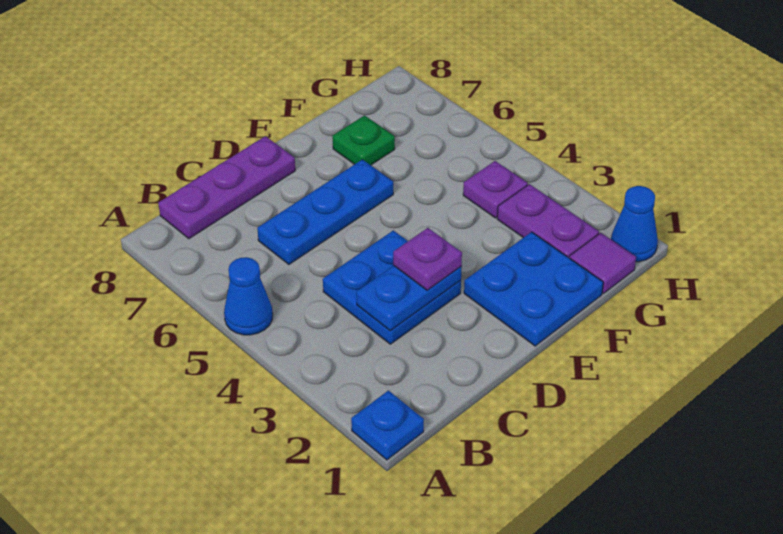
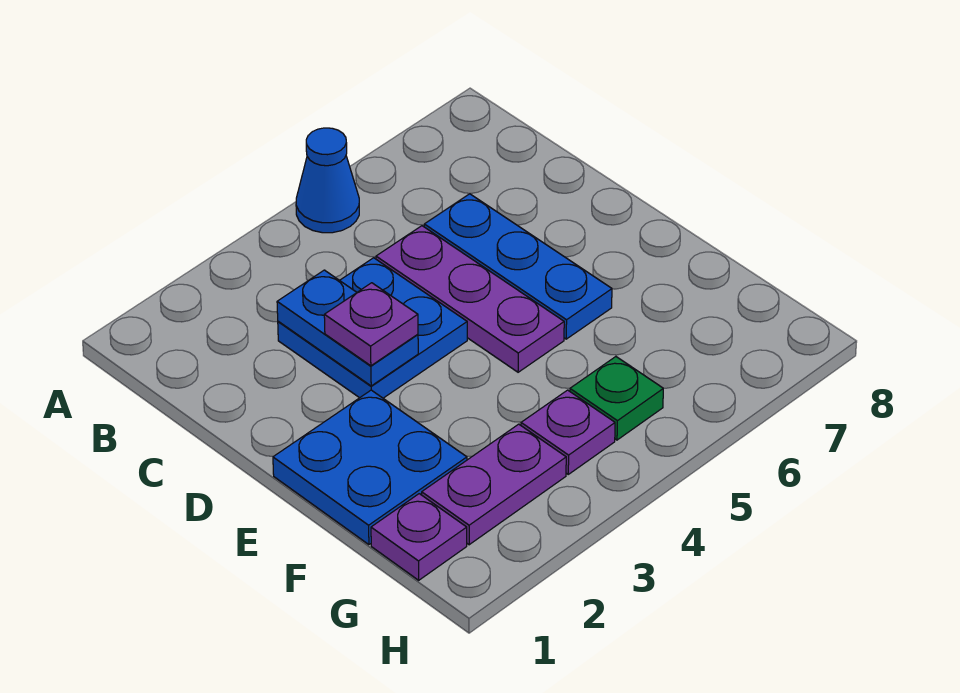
blue plate A1 level 1 -> none
purple plate B8:D8 level 1 -> purple plate C5:E5 level 1
green plate F7 level 1 -> green plate G5 level 1
purple tile G1 level 1 -> purple plate G1 level 1
blue cone H1 level 1 -> none

